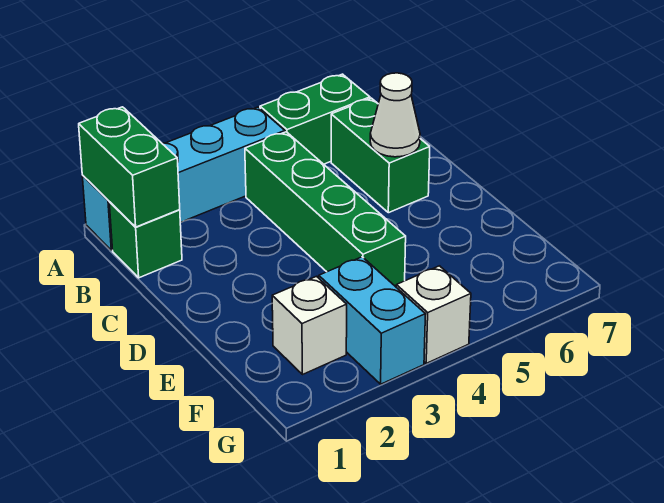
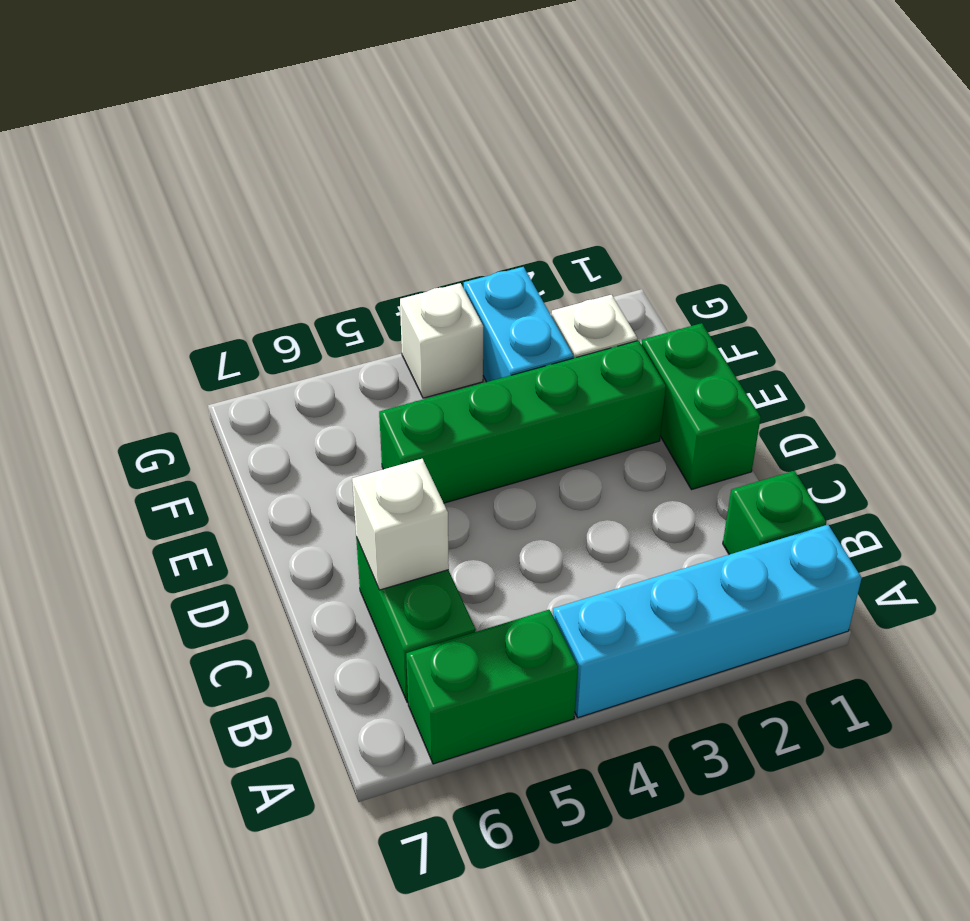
green brick A1:B1 level 2 -> green brick D1:E1 level 1
green brick B4:E4 level 1 -> green brick E2:E5 level 1
white cone C6 level 2 -> white brick C6 level 2

